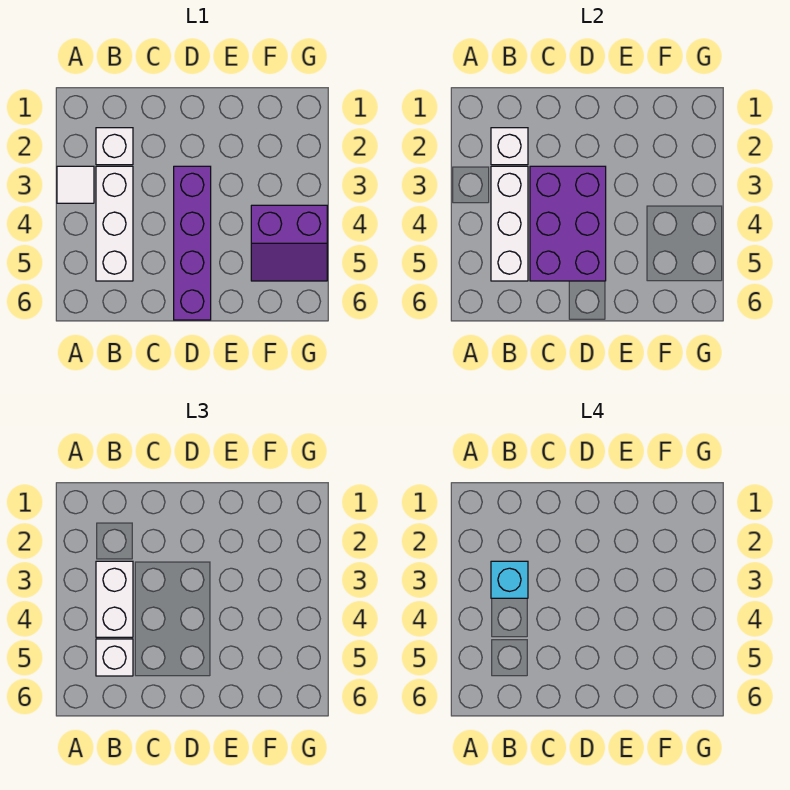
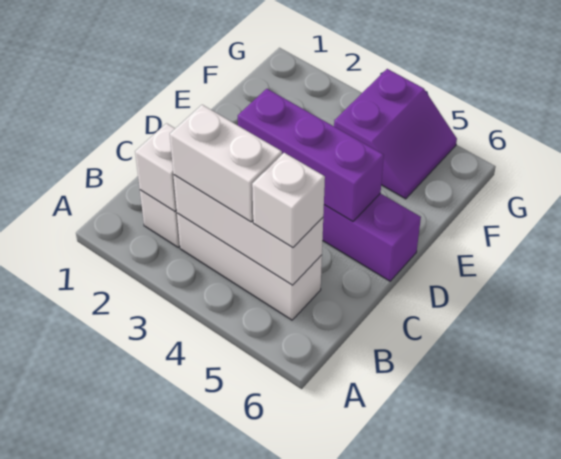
white tile A3 level 1 -> none
cyan brick B3 level 4 -> none
purple brick C3:D5 level 2 -> purple brick D3:D5 level 2

